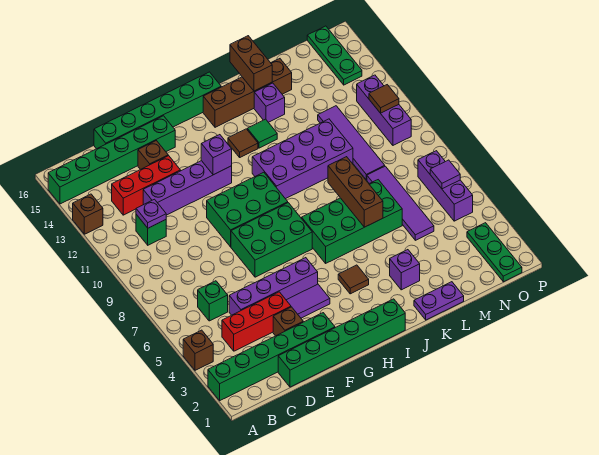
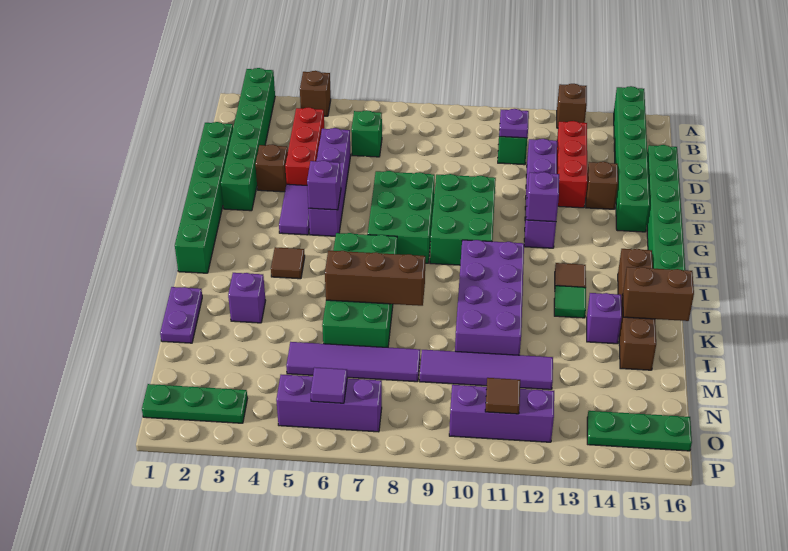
none -> purple brick G5 level 2

